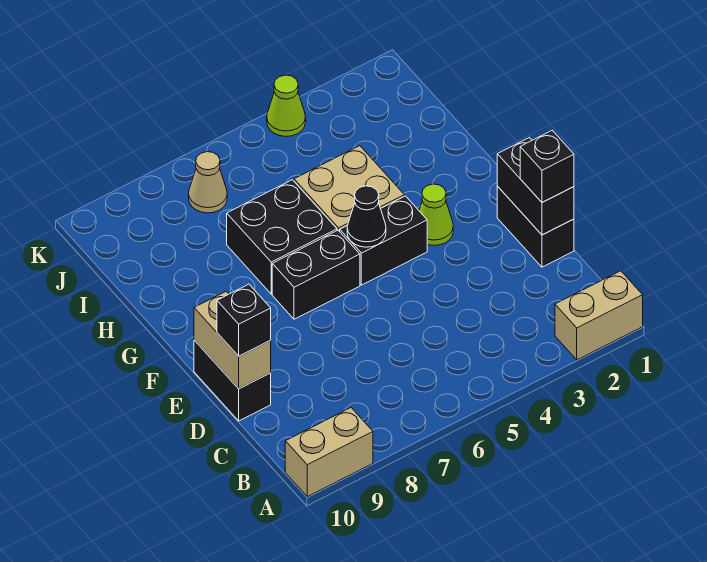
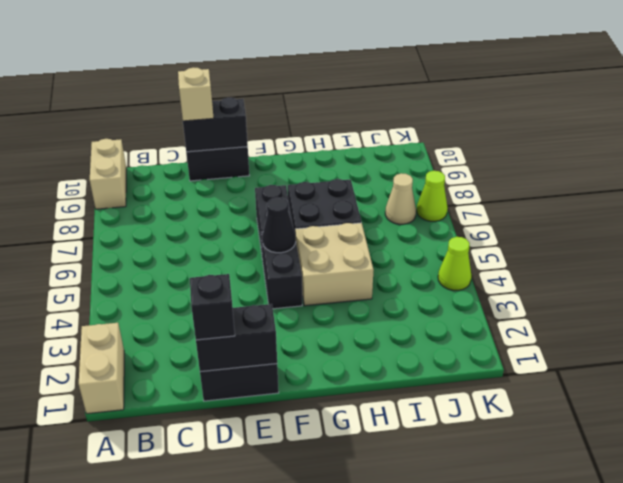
tan brick D10:E10 level 2 -> black brick D10:E10 level 2
black brick D10 level 3 -> tan brick D10 level 3
lime cone F3 level 1 -> lime cone K7 level 1

